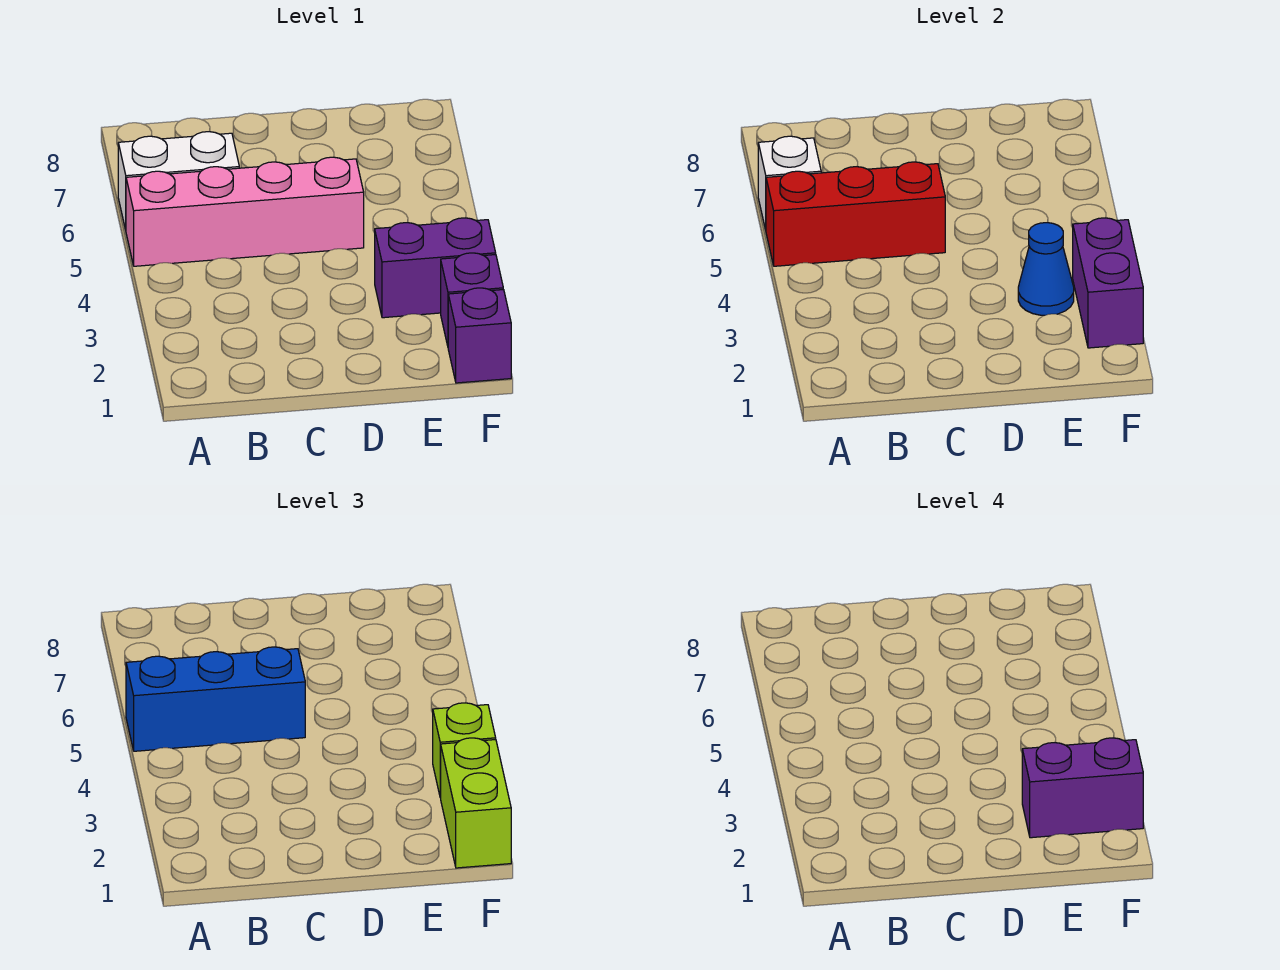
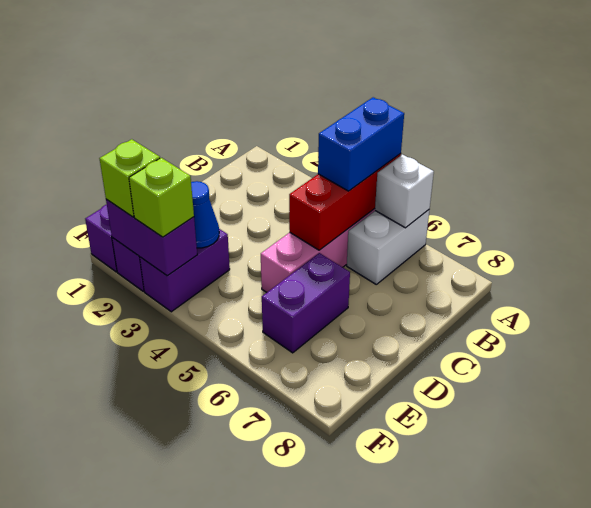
blue brick A5:C5 level 3 -> blue brick A5:B5 level 3
purple brick E2:F2 level 4 -> purple brick D6:E6 level 1
lime brick F1:F2 level 3 -> lime brick F2 level 3

